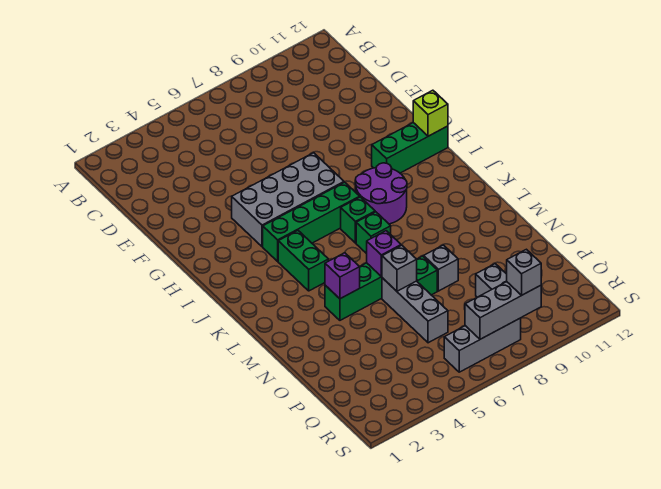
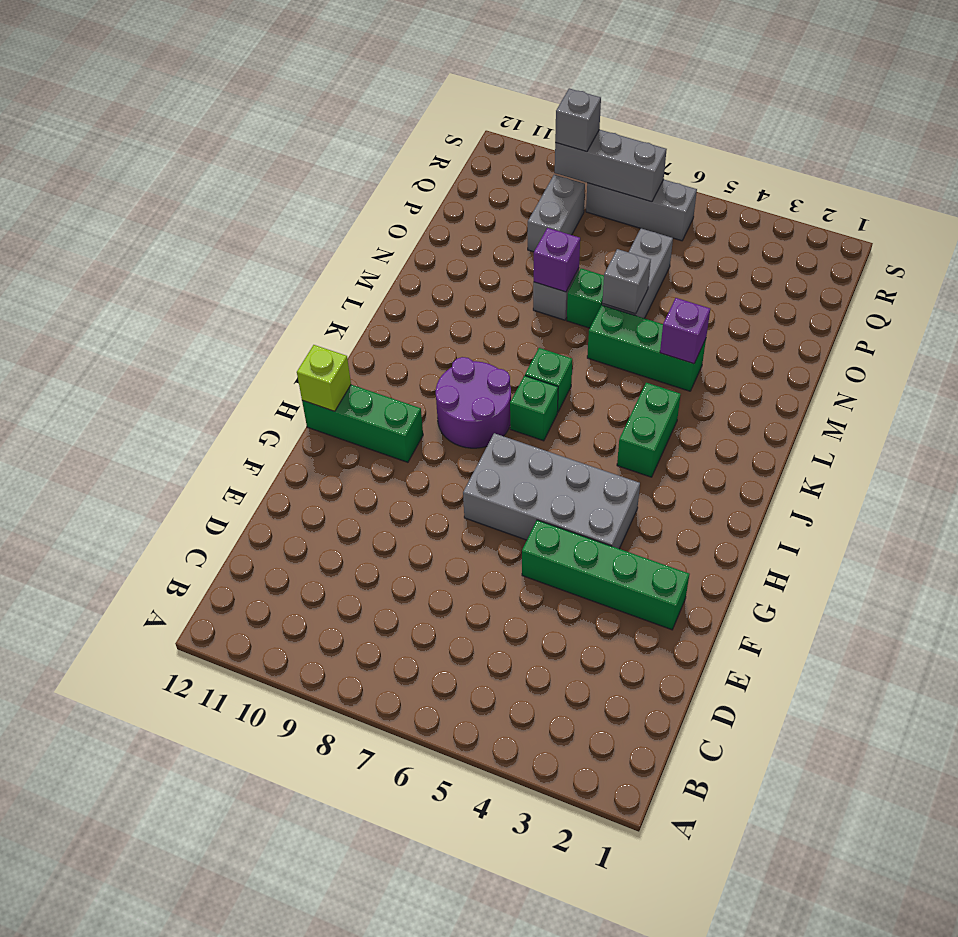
green brick I4:I7 level 1 -> green brick F2:F5 level 1
purple brick M6 level 2 -> purple brick N8 level 2

